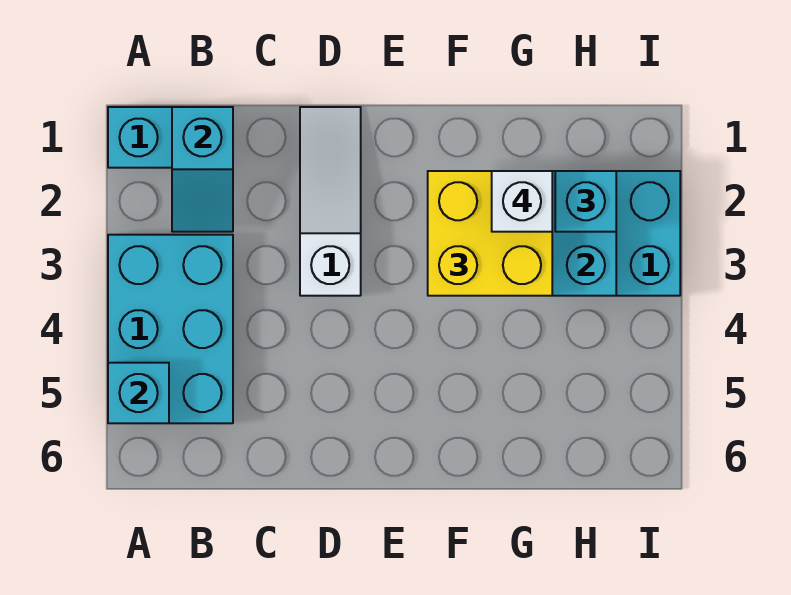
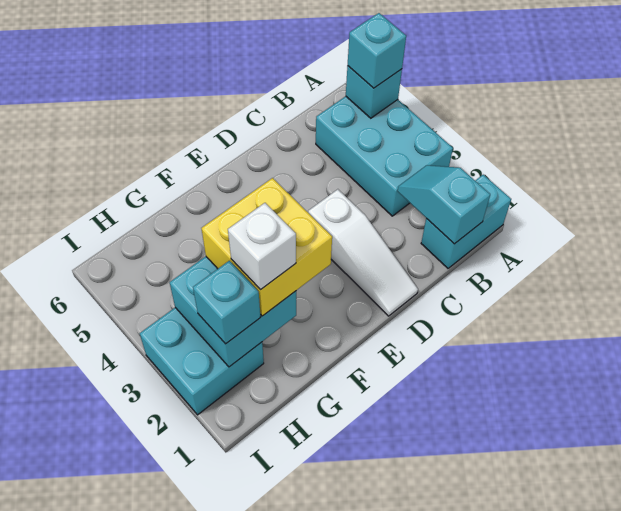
none -> cyan brick A5 level 3

